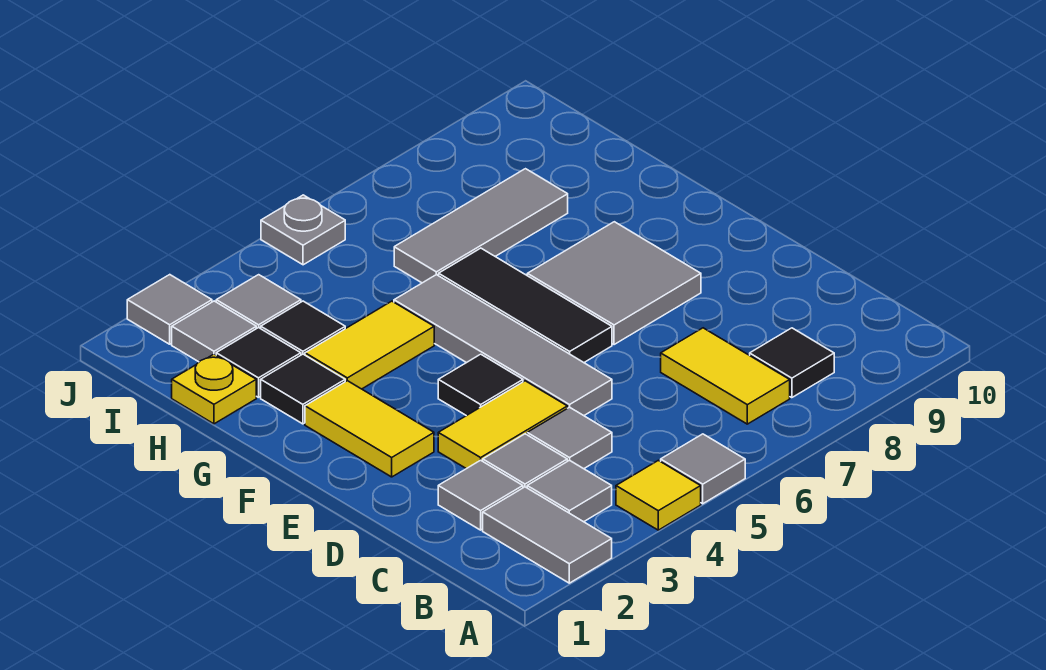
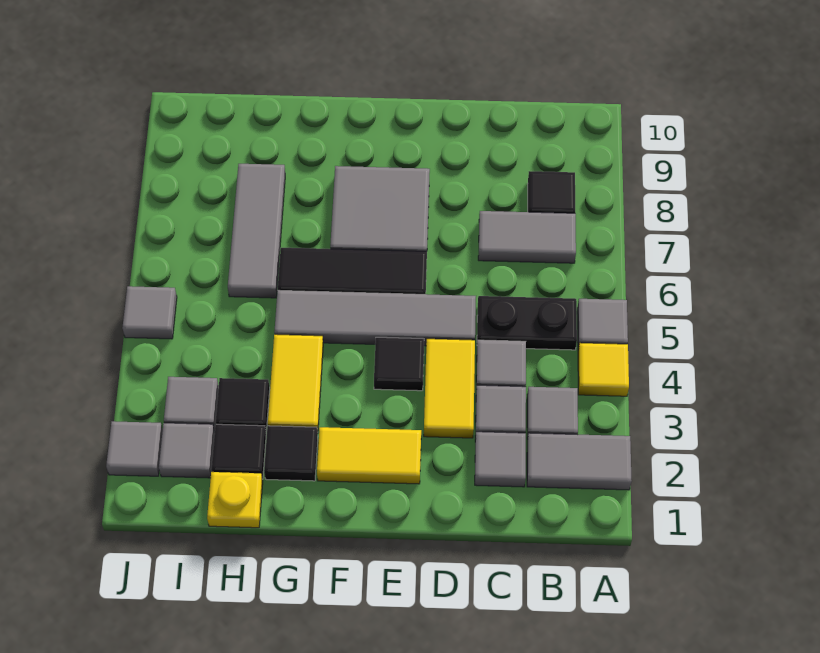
none -> black plate B5:C5 level 1
yellow tile B7:C7 level 1 -> grey tile B7:C7 level 1
grey plate J5 level 1 -> grey tile J5 level 1

